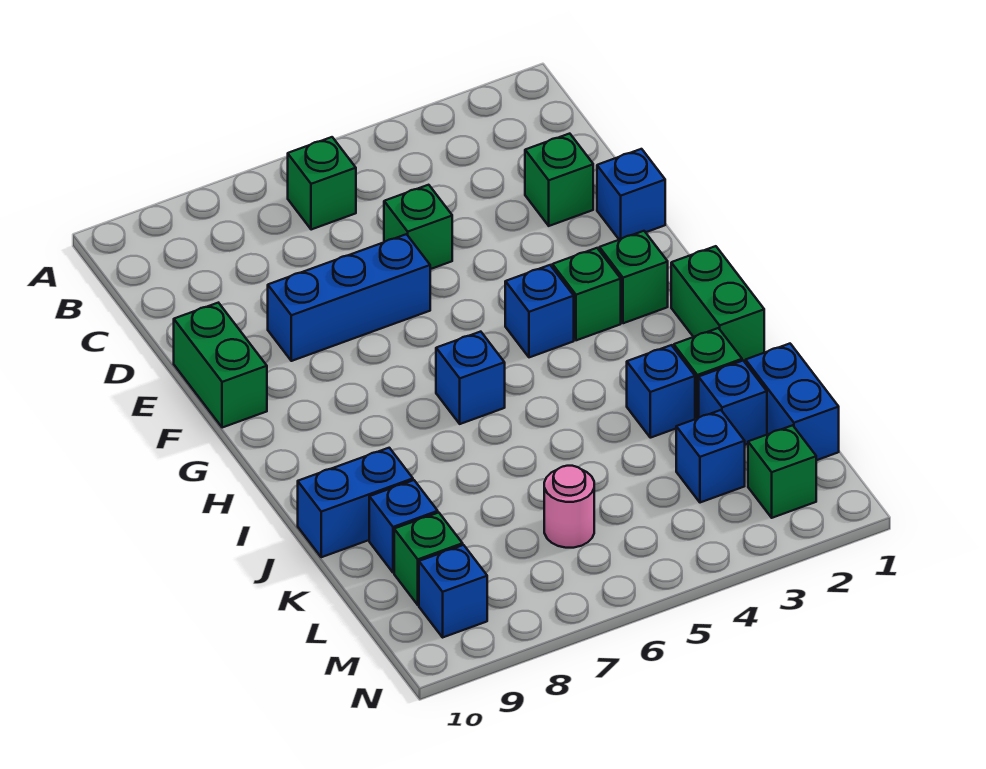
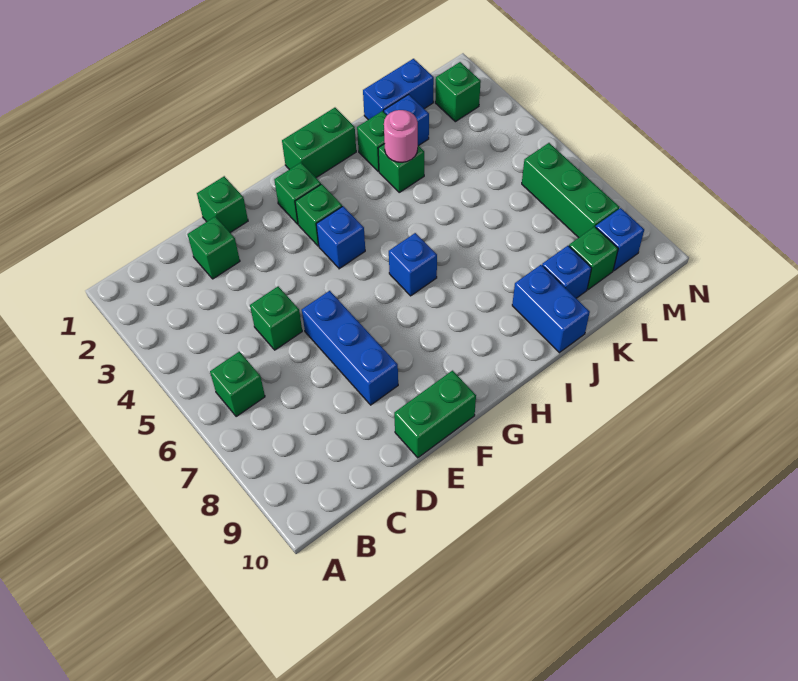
blue brick E1 level 1 -> green brick E1 level 1
blue brick J3 level 1 -> green brick J3 level 1
blue brick L3 level 1 -> none
pink round brick L6 level 1 -> pink round brick J3 level 2
none -> green brick M6:M8 level 1

